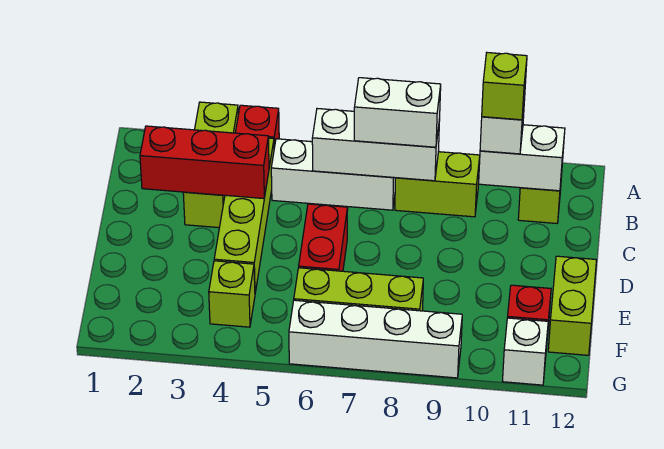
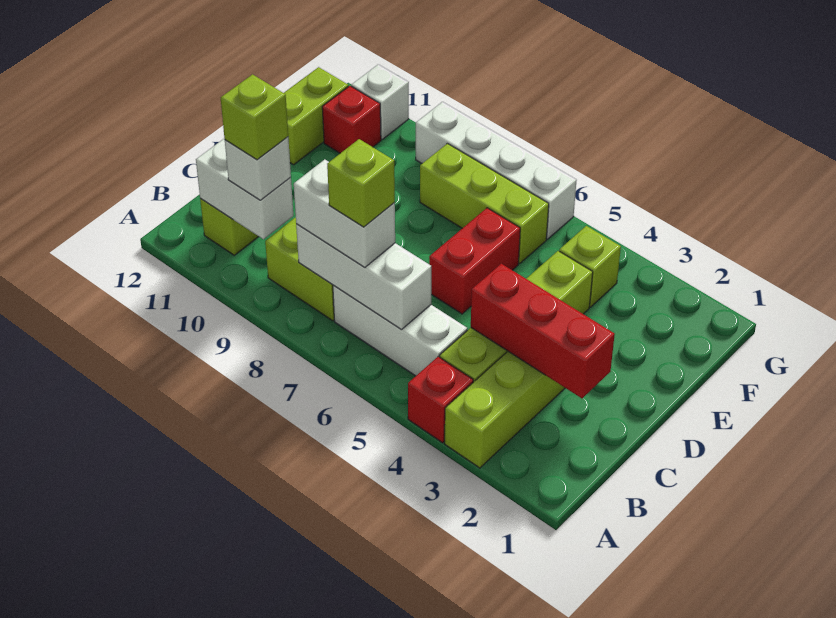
none -> lime brick B7 level 4

